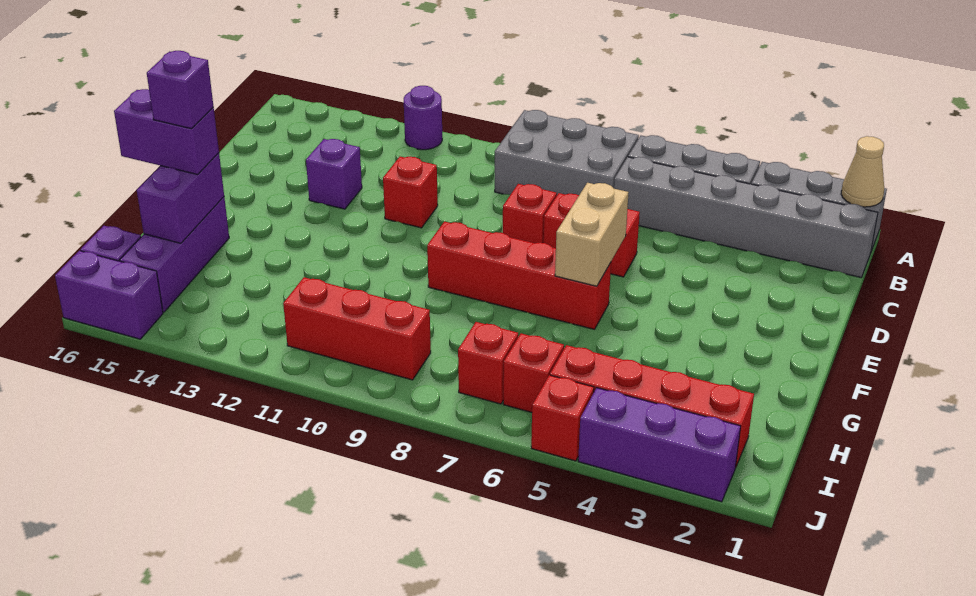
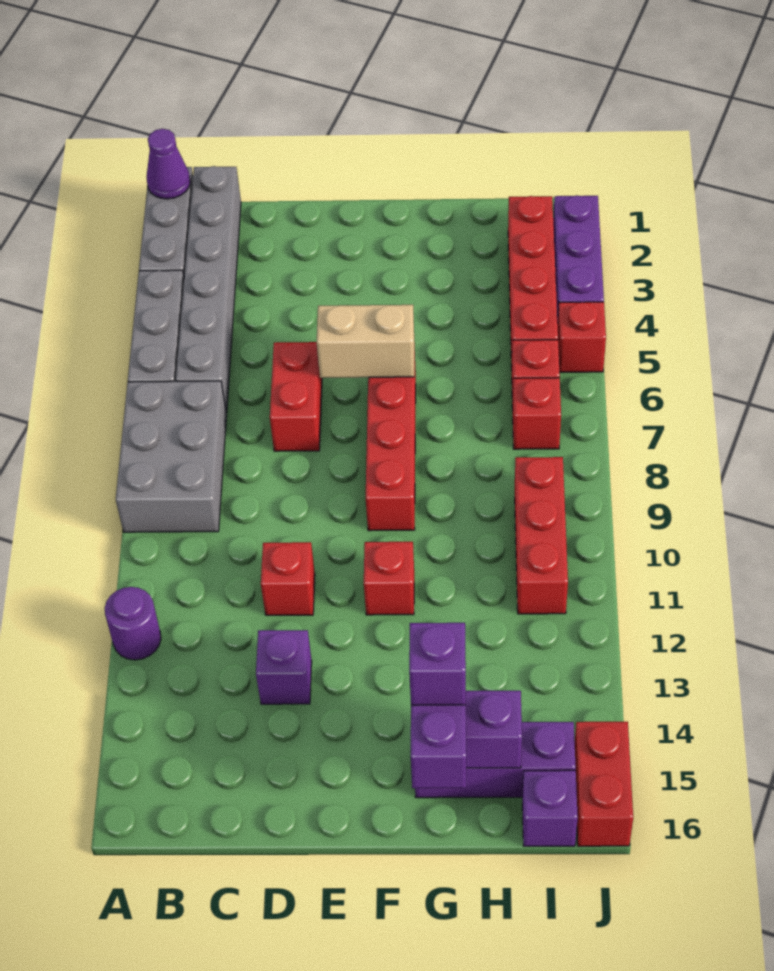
tan cone A1 level 2 -> purple cone A1 level 2
red brick D8 level 1 -> red brick F11 level 1
purple brick J15:J16 level 1 -> red brick J15:J16 level 1

